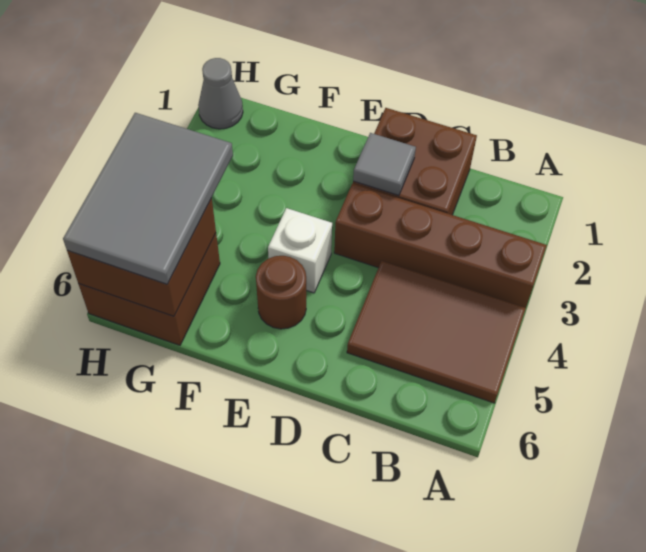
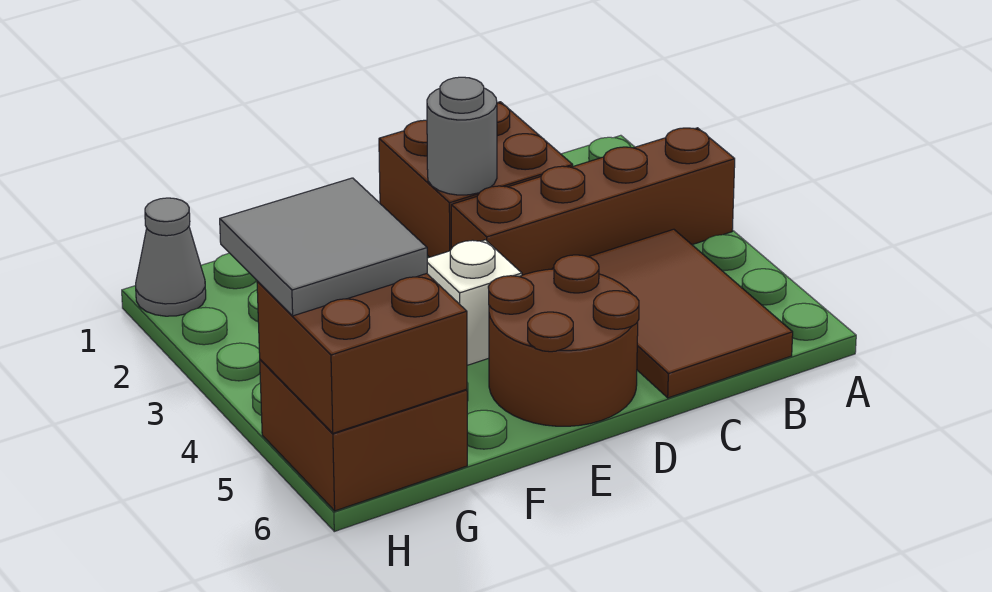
brown tile A4:C5 level 1 -> brown tile B4:C6 level 1
grey tile D2 level 2 -> grey round brick D2 level 2
brown round brick E5 level 1 -> brown round brick D5:E6 level 1
grey tile G4:H6 level 3 -> grey tile G4:H5 level 3

